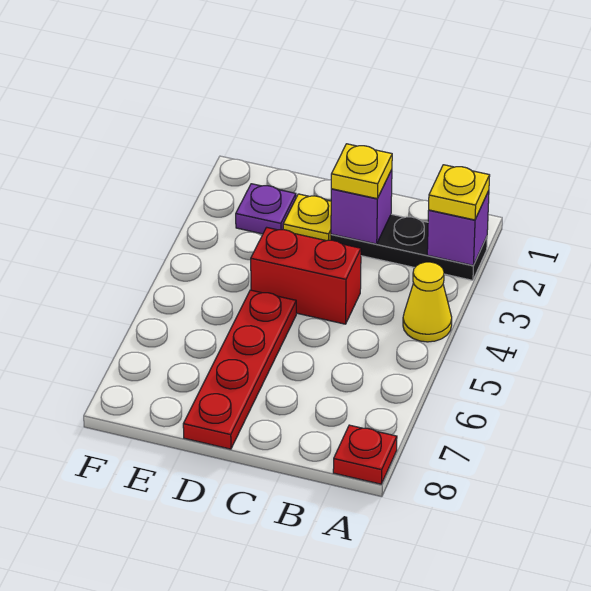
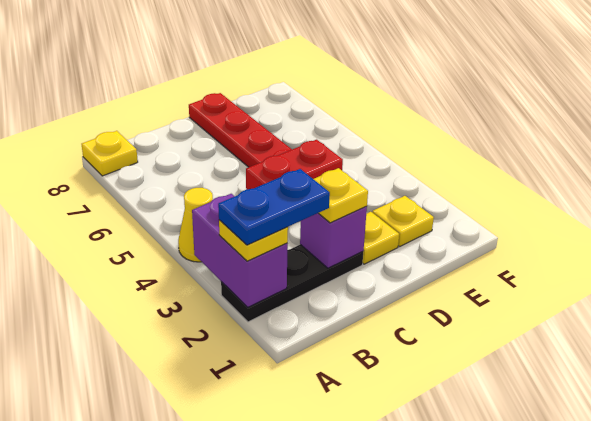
purple brick A2 level 2 -> purple brick A2:A3 level 2
none -> blue plate A2:B2 level 4
red plate A8 level 1 -> yellow plate A8 level 1
purple plate E2 level 1 -> yellow plate E2 level 1

